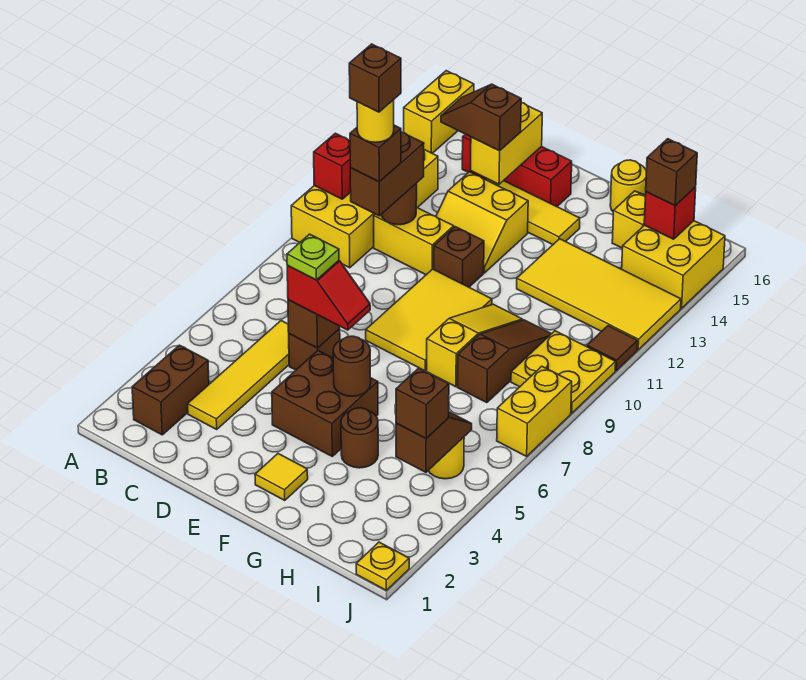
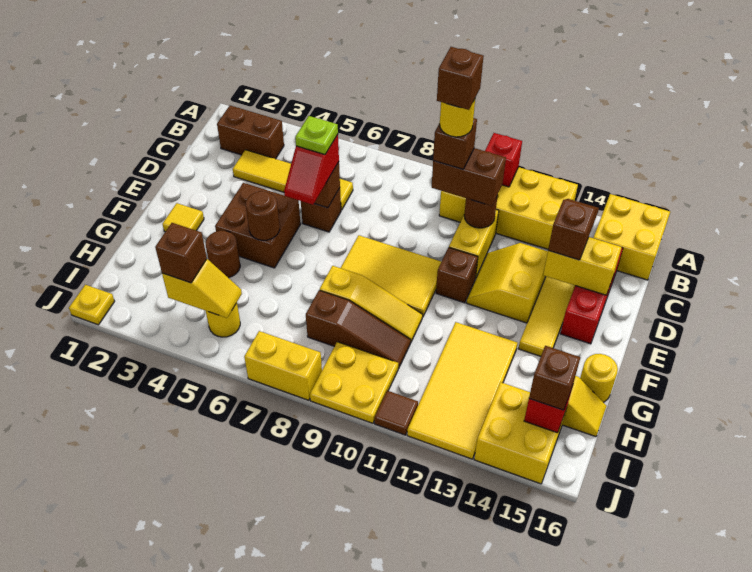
yellow brick A15:A16 level 1 -> yellow brick A15:B16 level 1
brown slope I4:I5 level 2 top 4 -> yellow slope I4:I5 level 2 top 4

